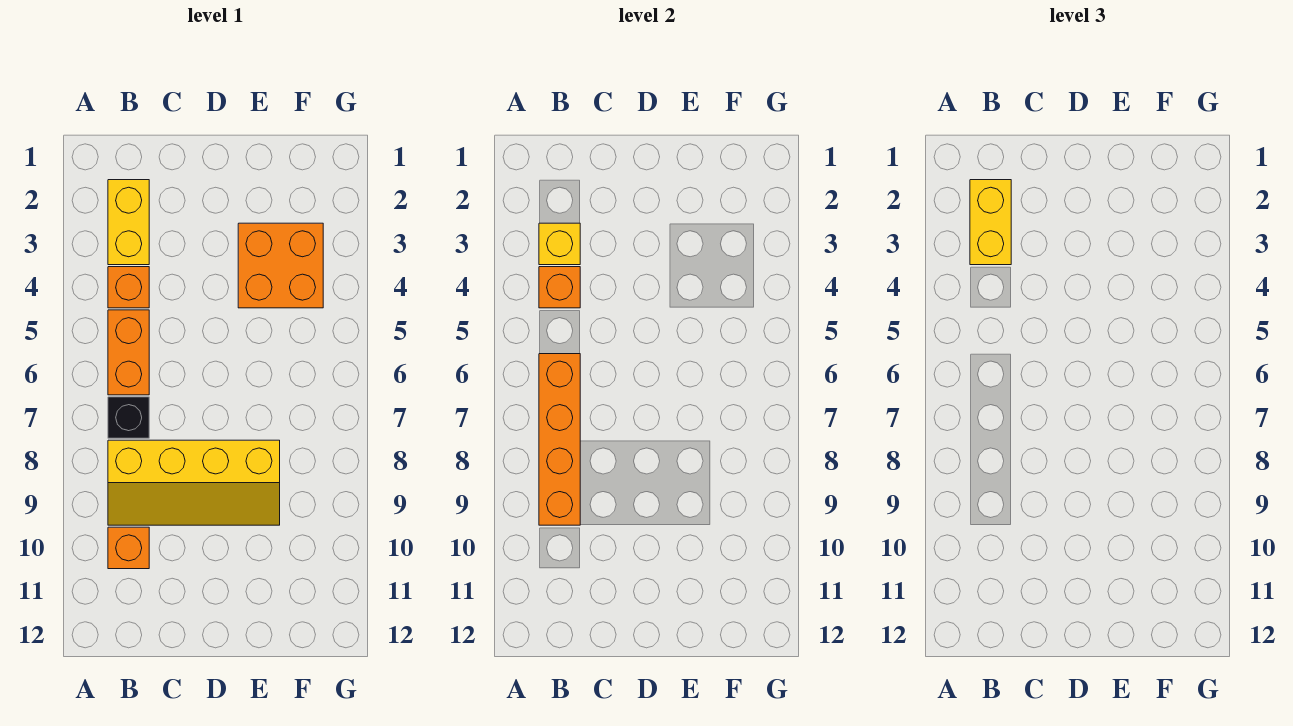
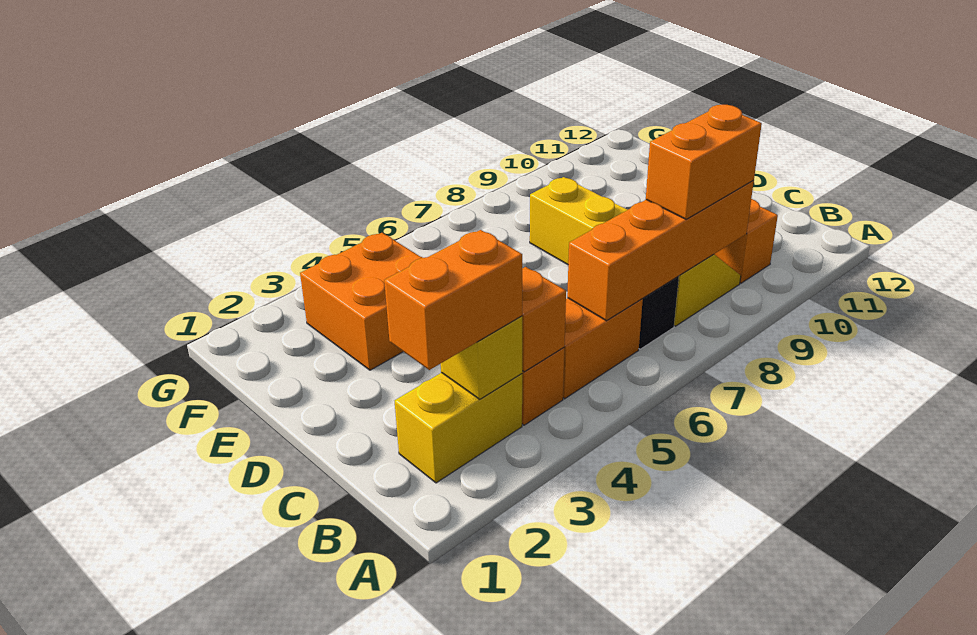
yellow brick B2:B3 level 3 -> orange brick B2:B3 level 3
none -> orange brick B8:B9 level 3

